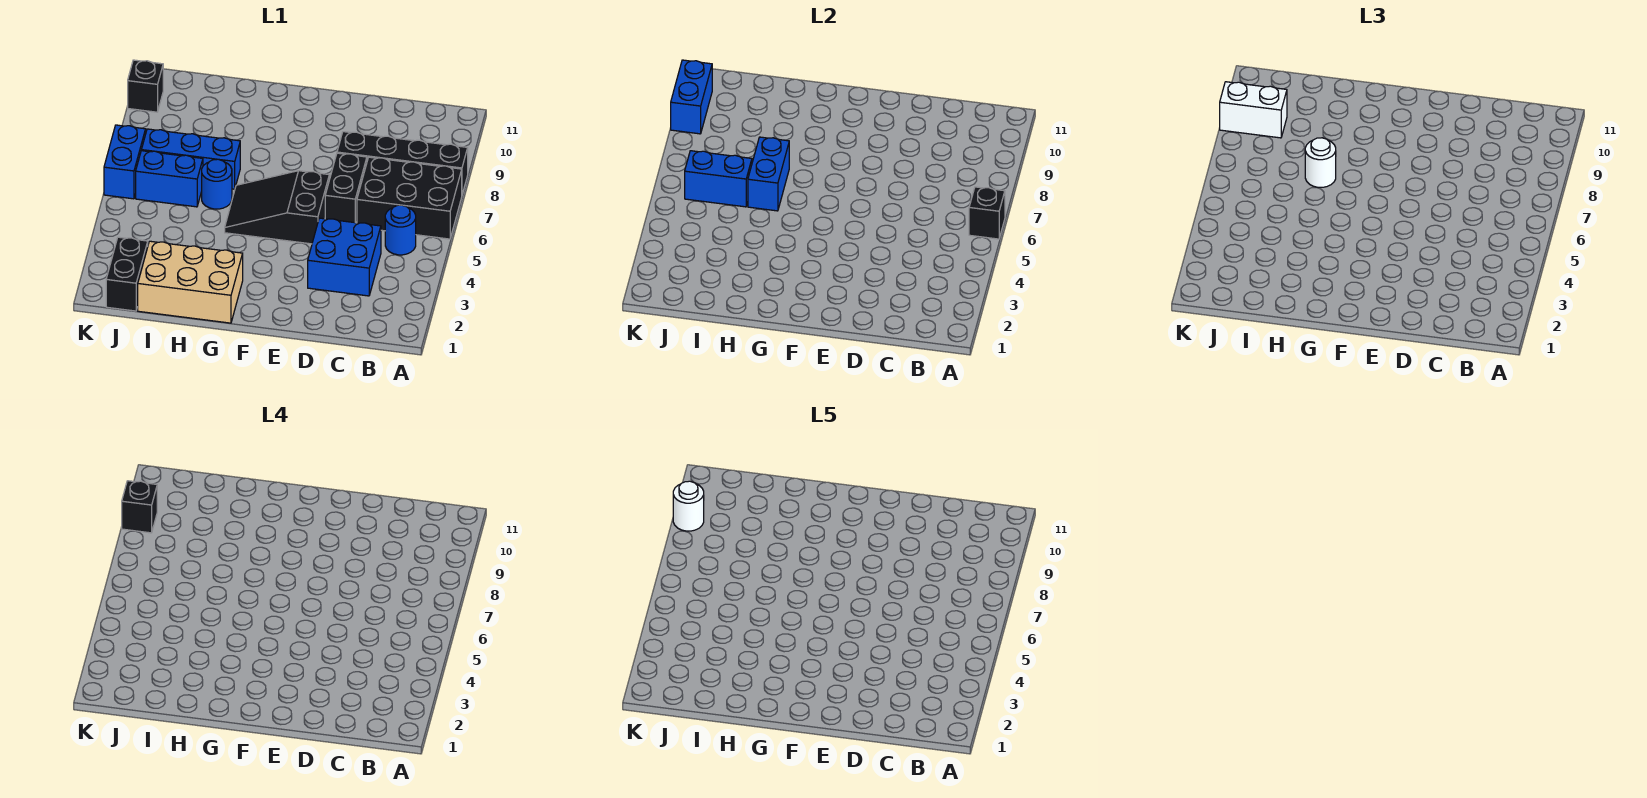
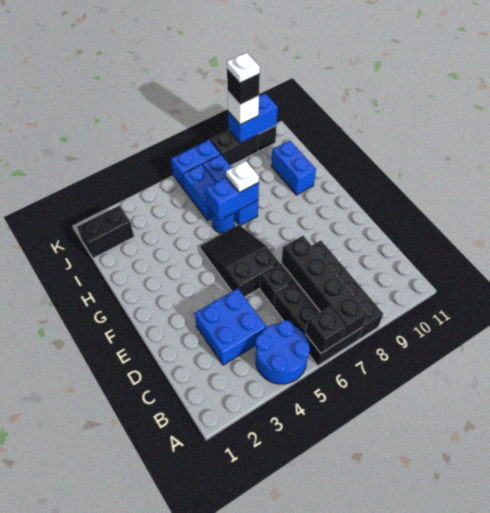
none -> black brick A7:D7 level 2
blue round brick B5 level 1 -> blue round brick A4:B5 level 1
tan brick G1:I2 level 1 -> none
white round brick H7 level 3 -> white plate H7 level 3
blue brick I6:J6 level 2 -> blue brick H10:I10 level 1
white brick J9:K9 level 3 -> white brick K9 level 3
none -> black brick K8:K9 level 1
white round brick K9 level 5 -> white plate K9 level 5

